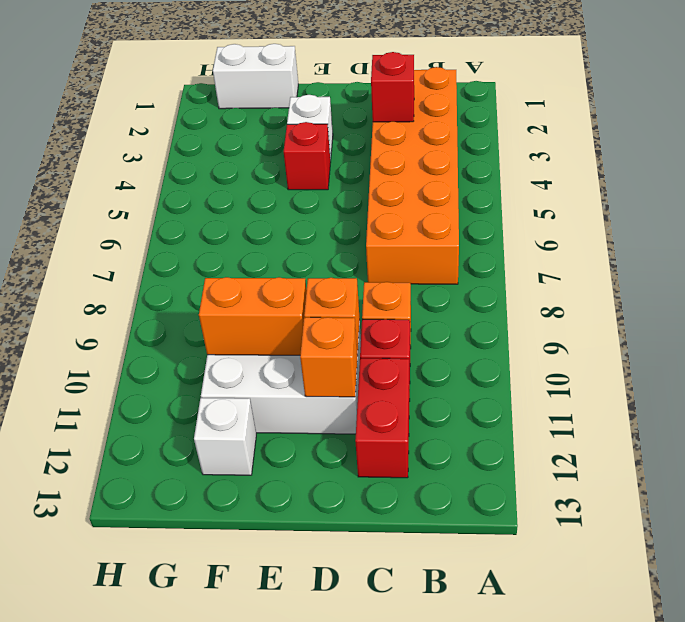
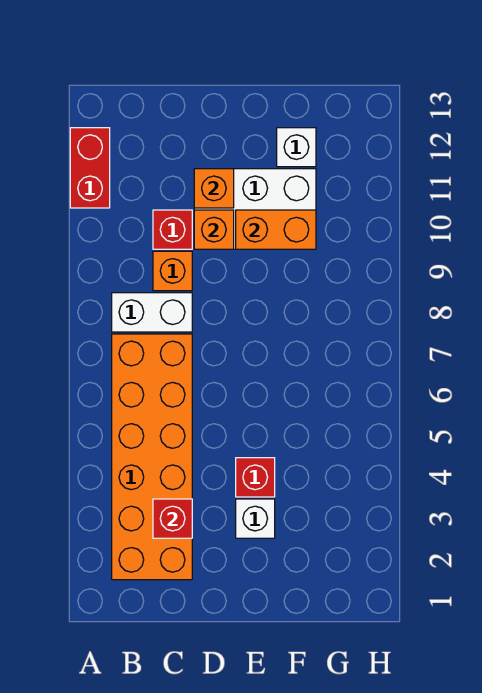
red brick C11:C12 level 1 -> red brick A11:A12 level 1
white brick F1:G1 level 1 -> white brick B8:C8 level 1

